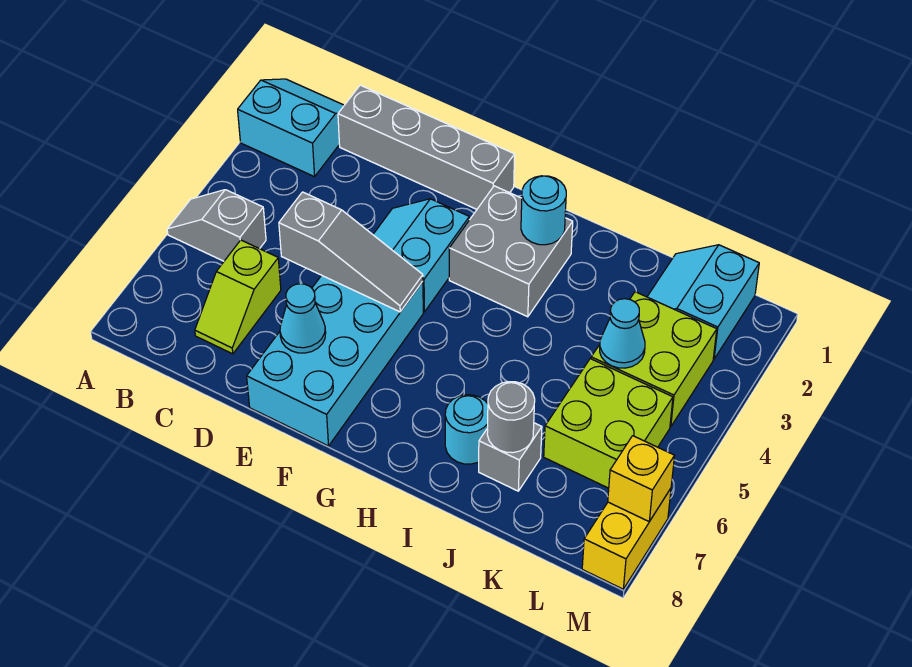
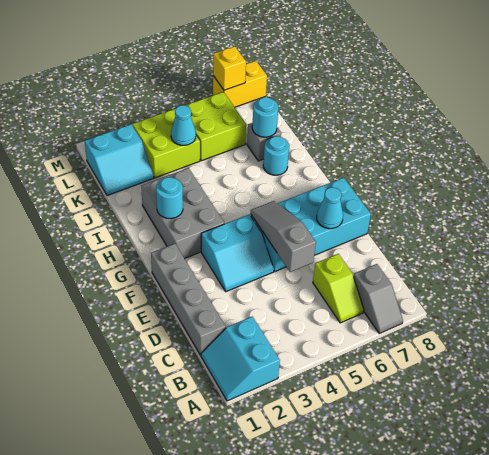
grey slope A5:B5 level 1 top B -> grey slope A7:B7 level 1 top B
lime slope C6:C7 level 1 top 6 -> lime slope B6:C6 level 1 top C
grey brick G2:H3 level 1 -> grey brick G2:I3 level 1
grey round brick J7 level 2 -> cyan round brick J7 level 2

